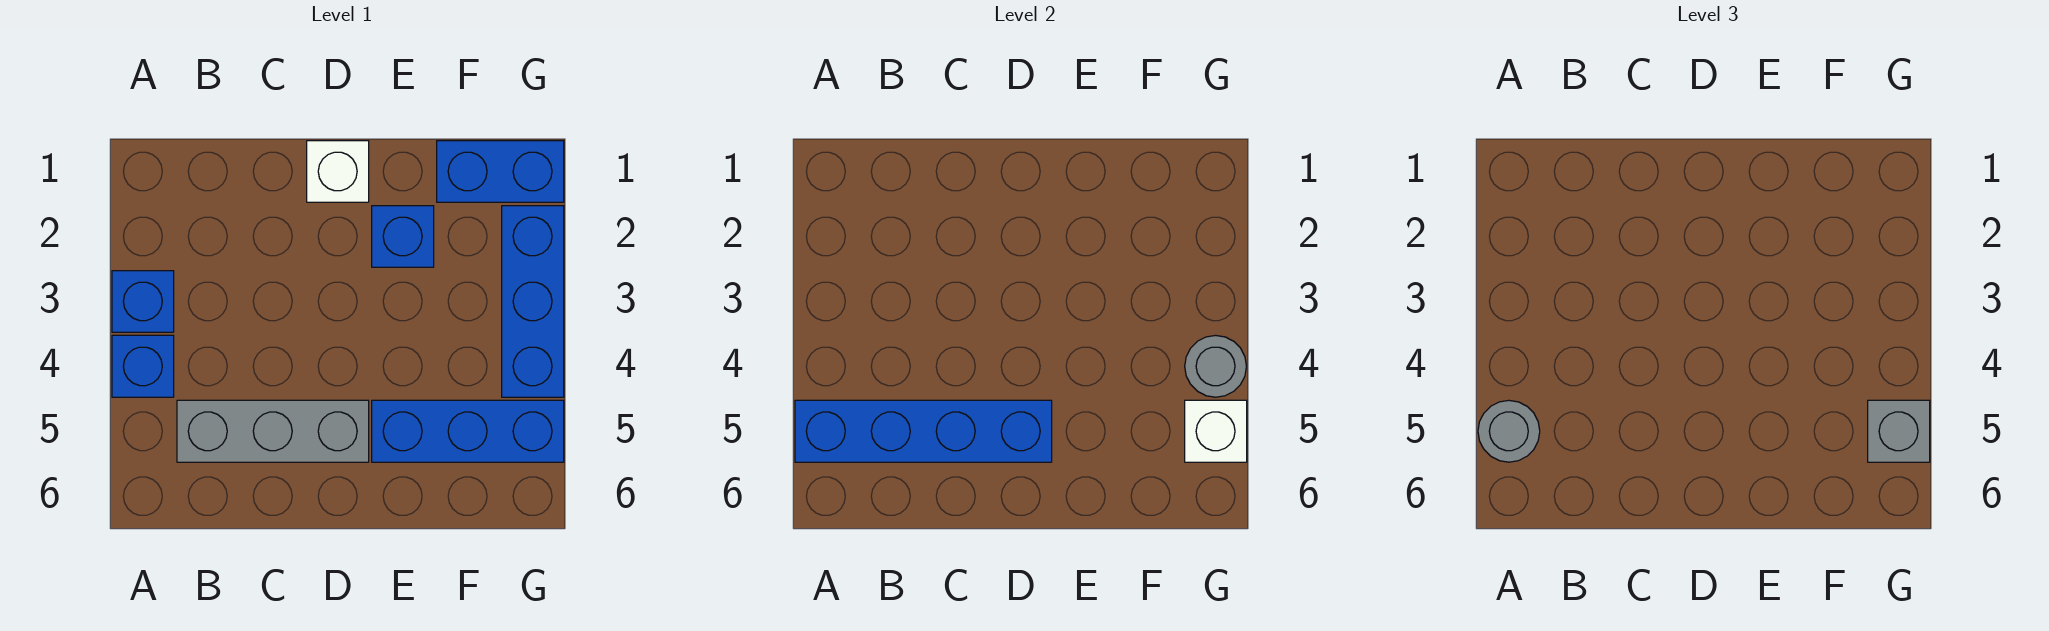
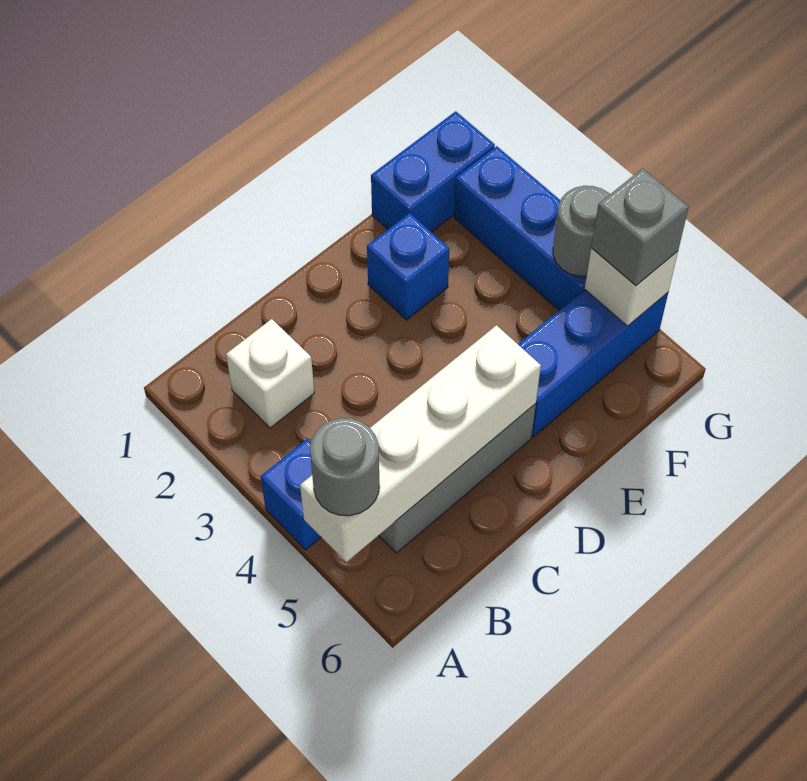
blue brick A3 level 1 -> none
blue brick A5:D5 level 2 -> white brick A5:D5 level 2
white brick D1 level 1 -> white brick B2 level 1

